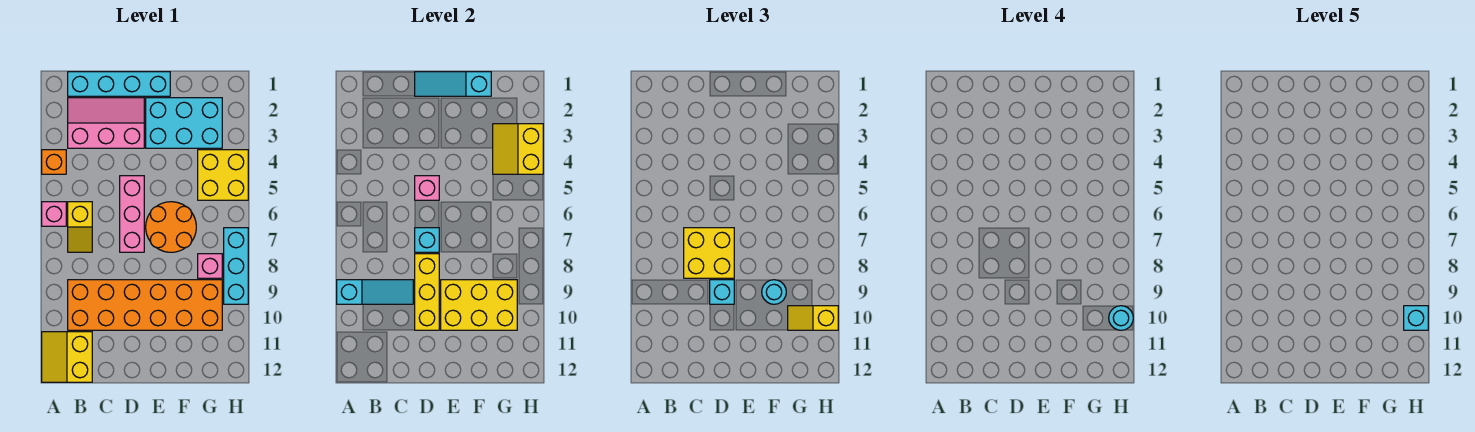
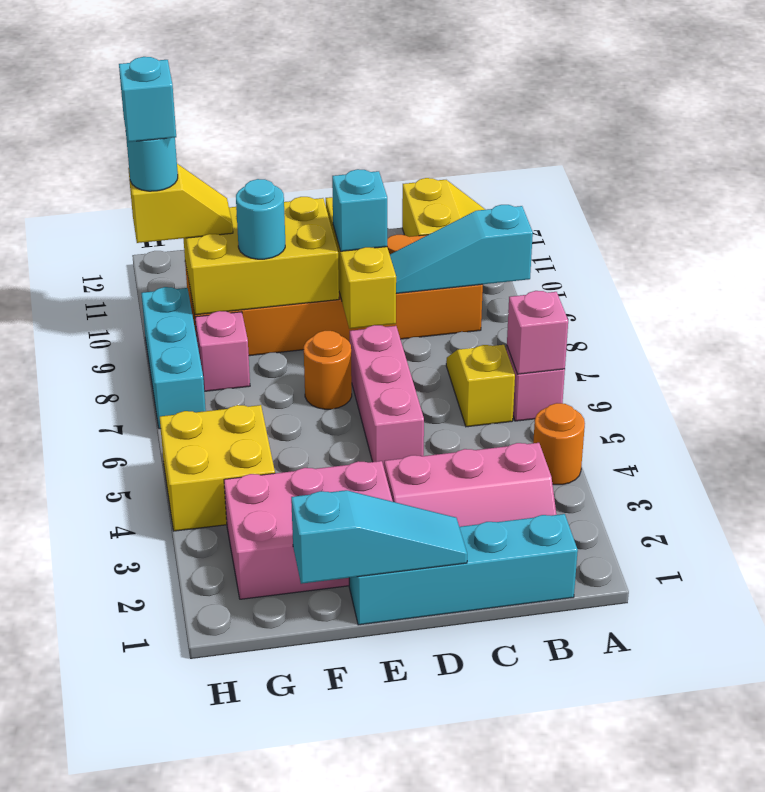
orange brick A4 level 1 -> orange round brick A4 level 1
yellow brick C7:D8 level 3 -> none
pink brick D5 level 2 -> pink brick A6 level 2
cyan brick D7 level 2 -> none
cyan brick E2:G3 level 1 -> pink brick E2:G3 level 1
orange round brick E6:F7 level 1 -> orange round brick E7 level 1
yellow slope G3:H4 level 2 top H -> none

